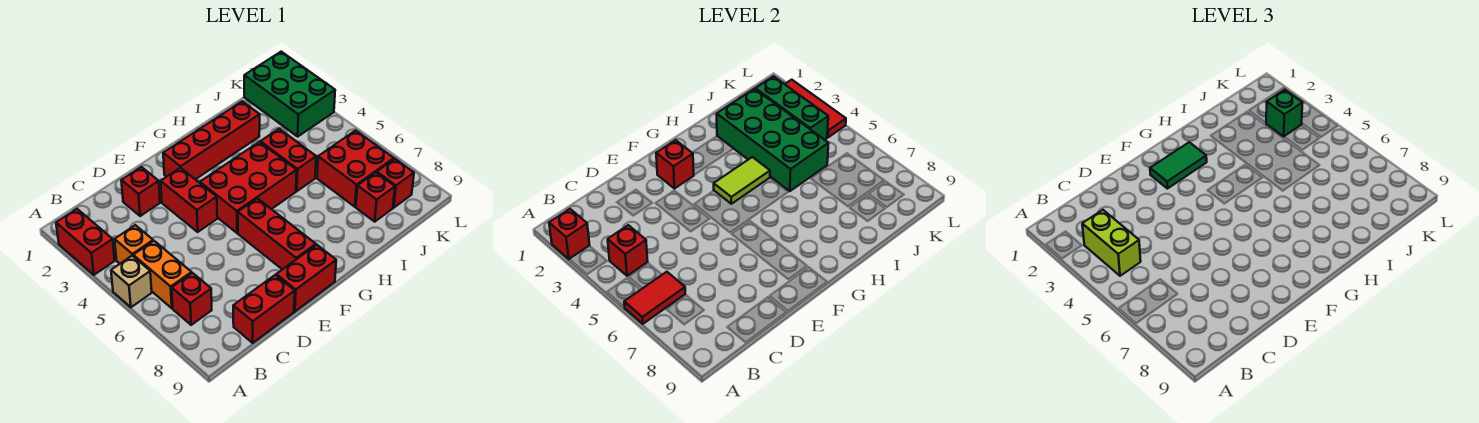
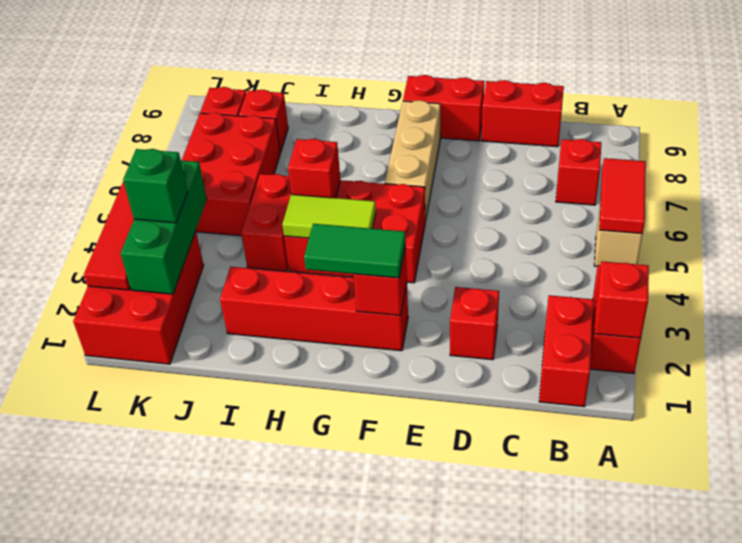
red tile A6:B6 level 2 -> red tile A5:A6 level 2
lime brick B3:B4 level 3 -> none
orange brick B4 level 1 -> none
red brick B4 level 2 -> red brick H5 level 2
orange brick B5:B6 level 1 -> none
red brick E3:E4 level 1 -> red brick B1:B2 level 1
red brick F6:F8 level 1 -> tan brick F6:F8 level 1
green brick I2:J5 level 2 -> none
red brick J6:K7 level 1 -> red brick J5:K7 level 1
green brick K1:L3 level 1 -> red brick K1:L3 level 1

